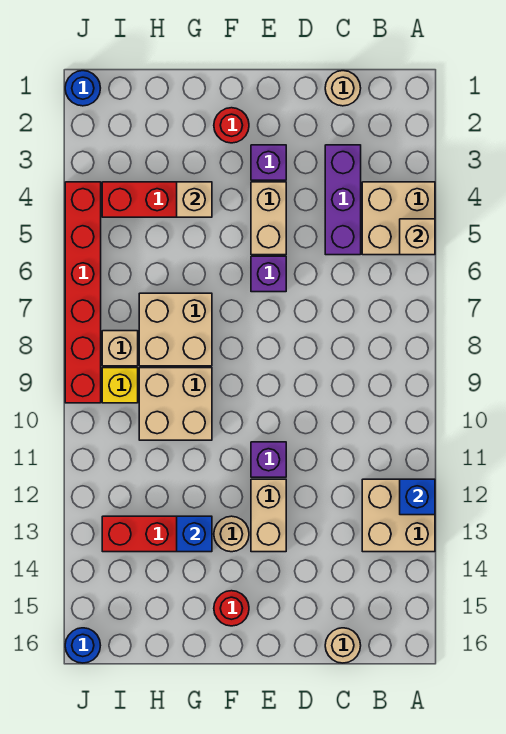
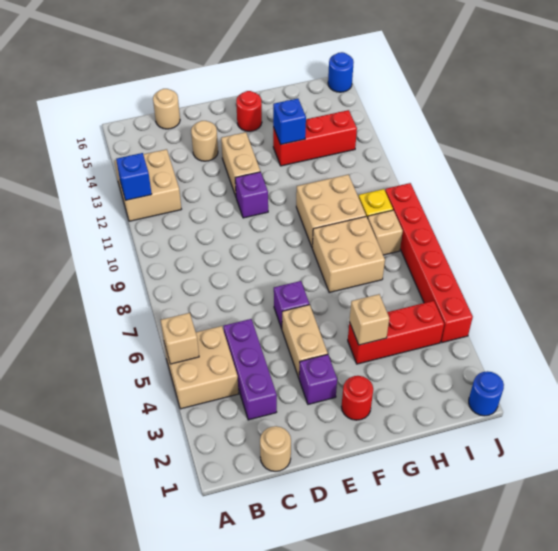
tan round brick F13 level 1 -> tan round brick D14 level 1

